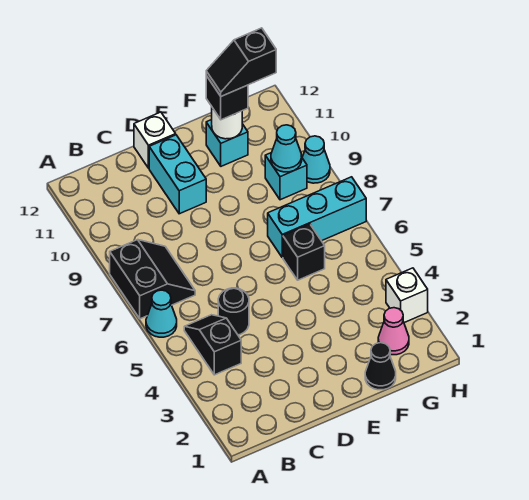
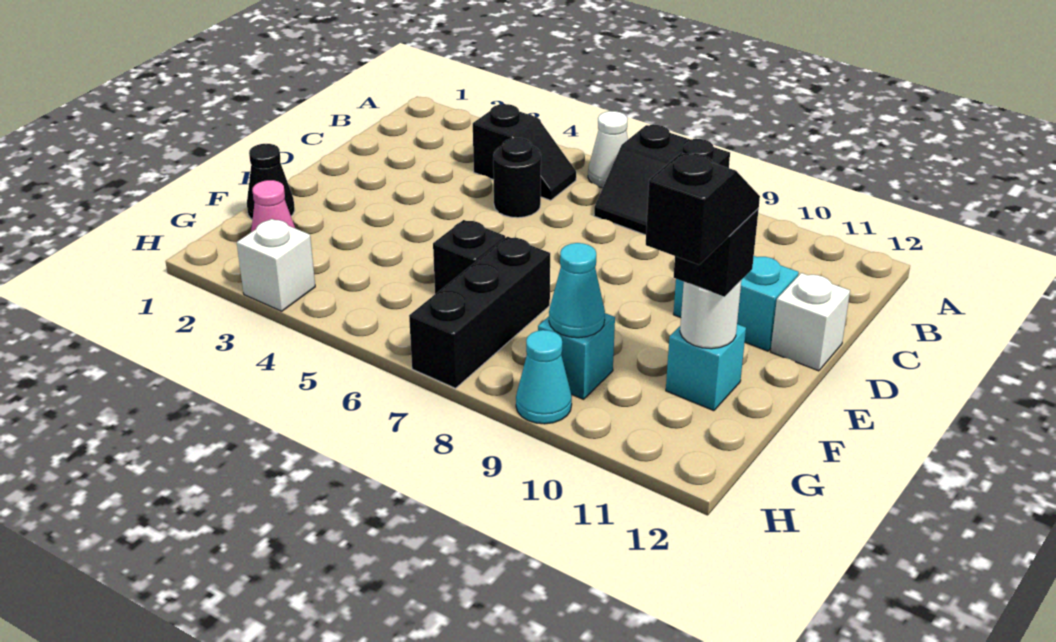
cyan cone A6 level 1 -> white cone A6 level 1
cyan brick F7:H7 level 1 -> black brick F7:H7 level 1

